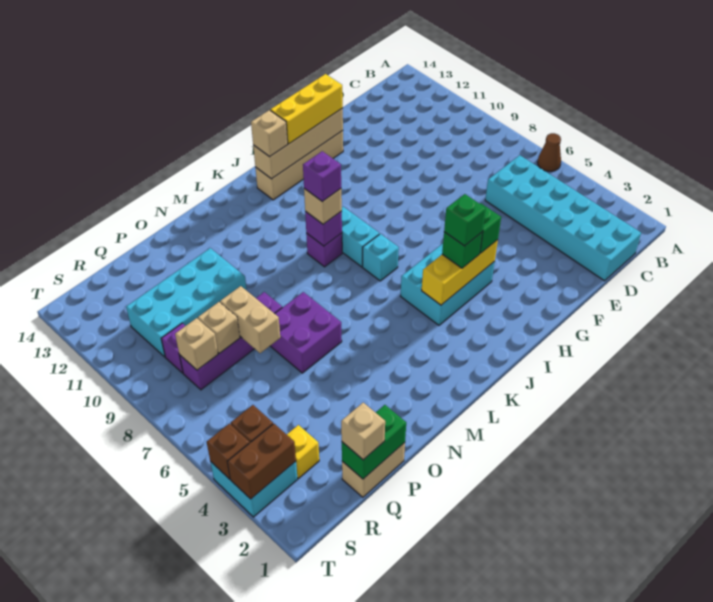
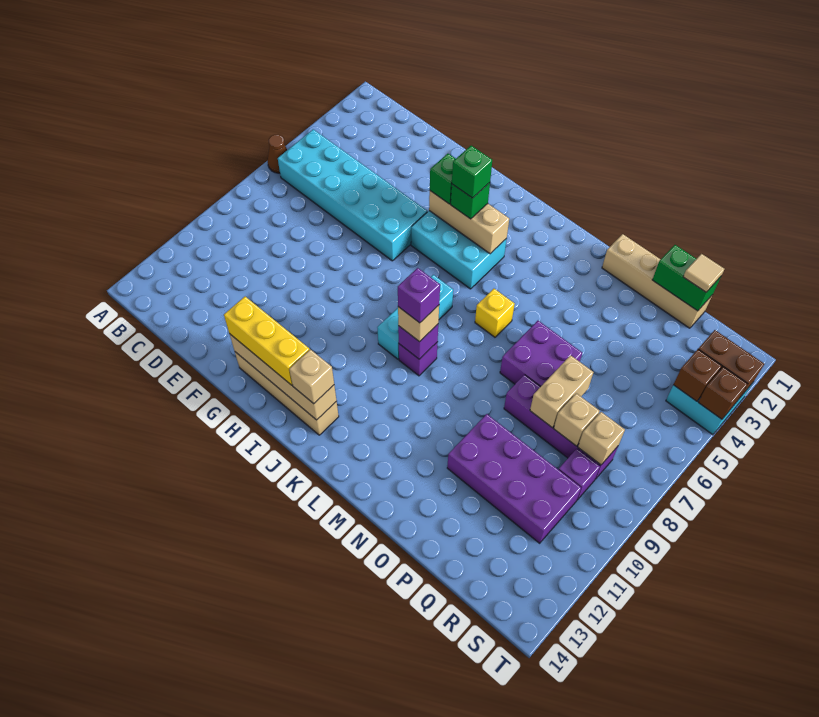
cyan brick C1:D6 level 1 -> cyan brick B5:G6 level 1
yellow brick H4:J4 level 2 -> tan brick H4:J4 level 2
cyan brick O10:R11 level 1 -> purple brick O10:R11 level 1
tan brick P1:Q1 level 1 -> tan brick N1:Q1 level 1
tan brick Q1 level 3 -> tan tile Q1 level 3
yellow brick R3 level 1 -> yellow brick L6 level 1

